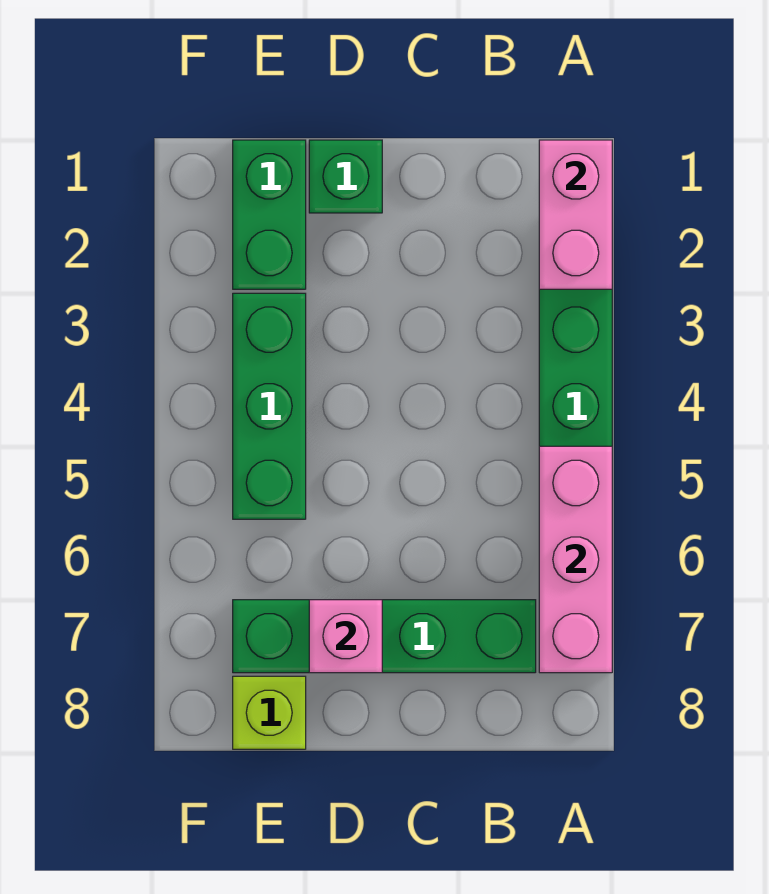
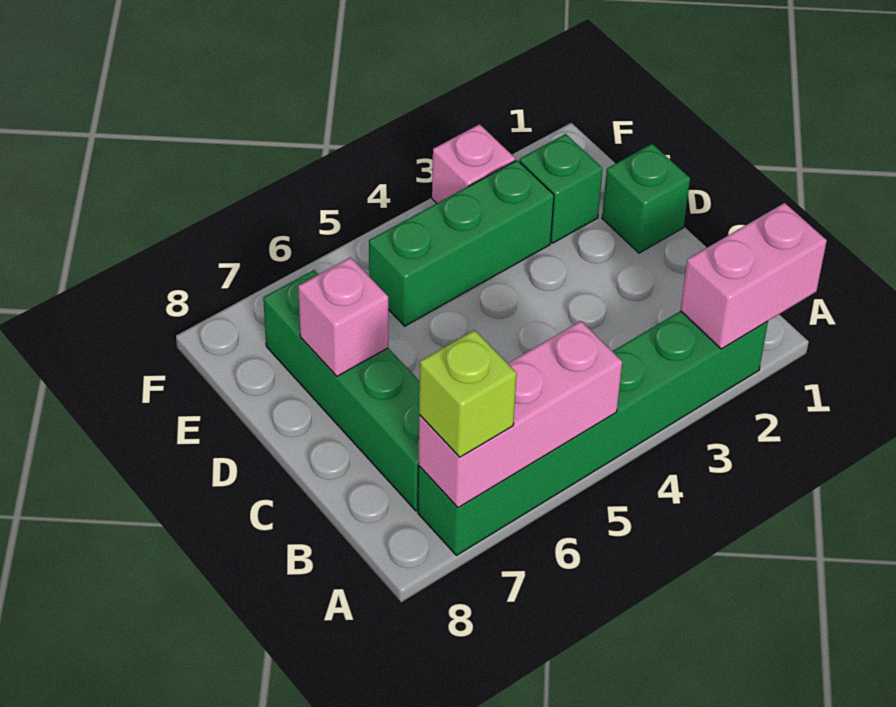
green brick E1:E2 level 1 -> green brick E2 level 1
lime brick E8 level 1 -> lime brick A7 level 3
none -> pink brick F3 level 1

